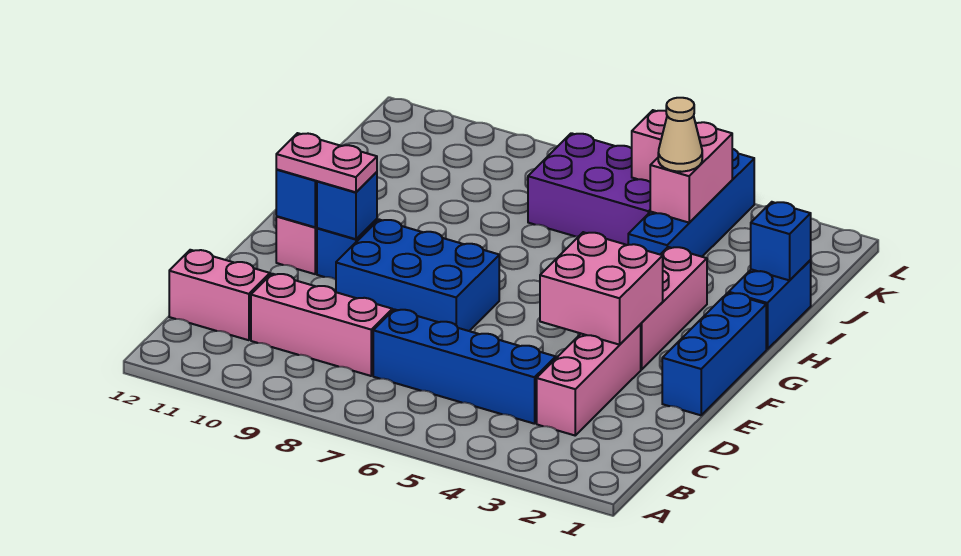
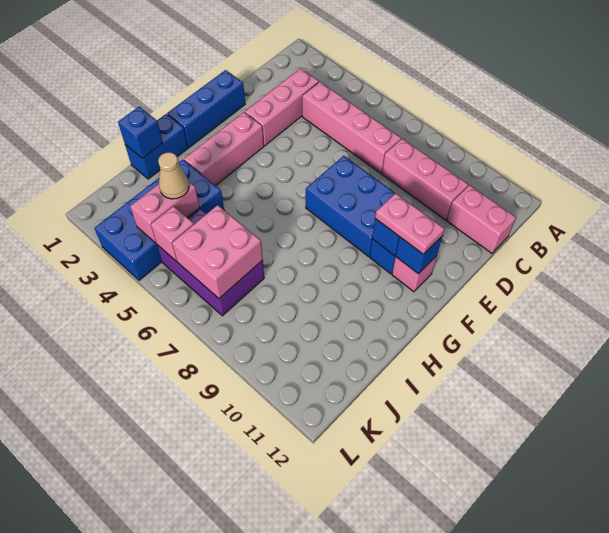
blue brick C4:C7 level 1 -> pink brick C4:C7 level 1
pink brick E3:F4 level 2 -> pink brick J6:K7 level 2
blue brick I4:L4 level 1 -> blue brick I3:L4 level 1

